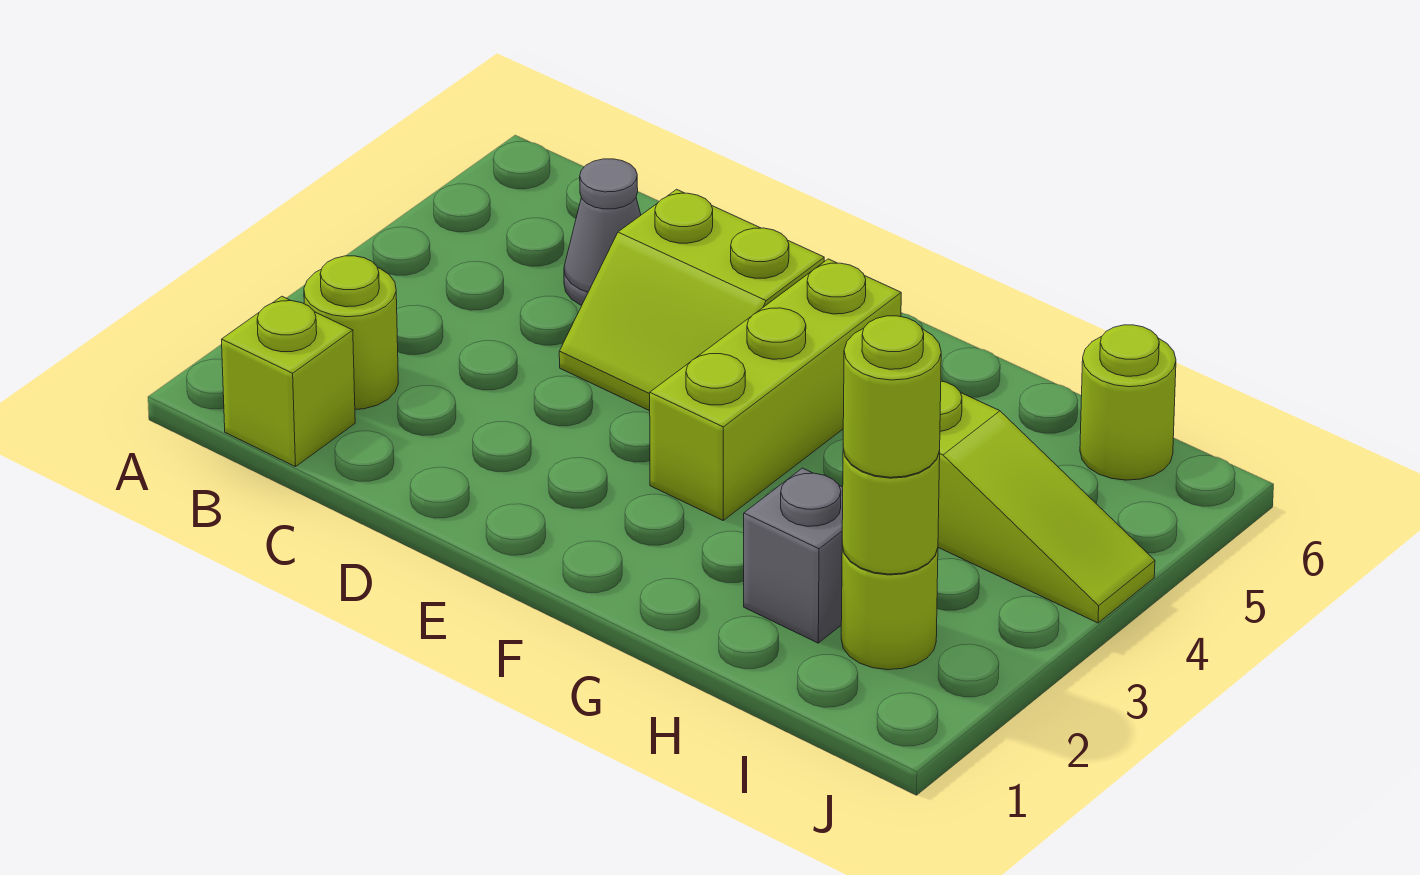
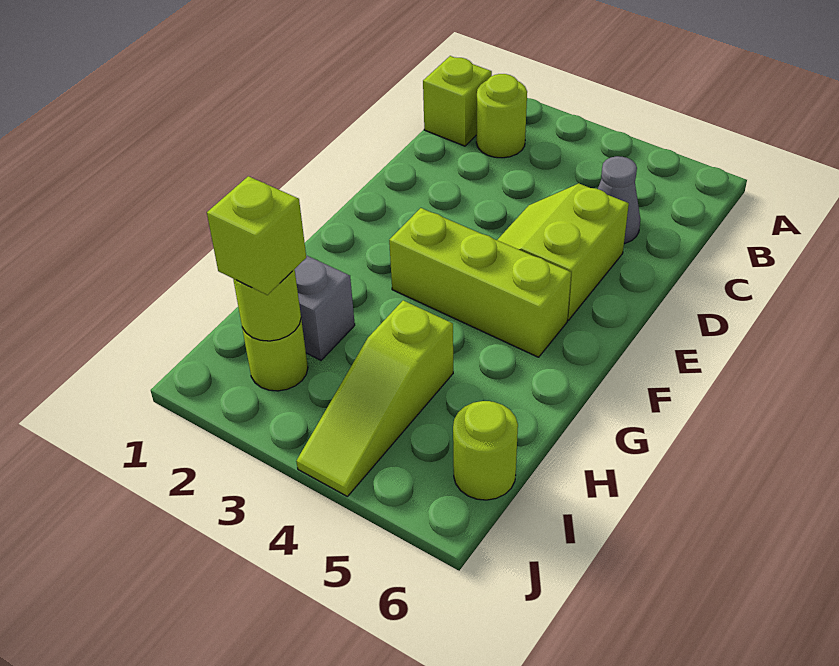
lime round brick I2 level 3 -> lime brick I2 level 3

